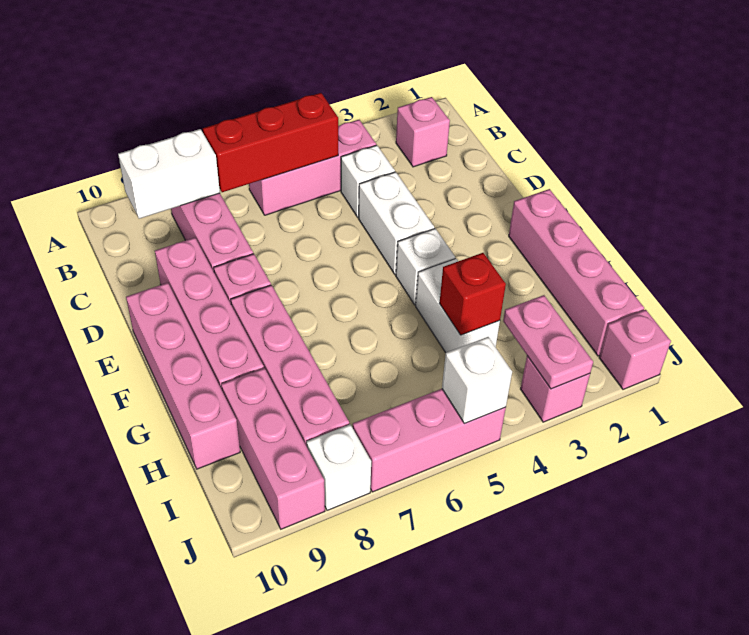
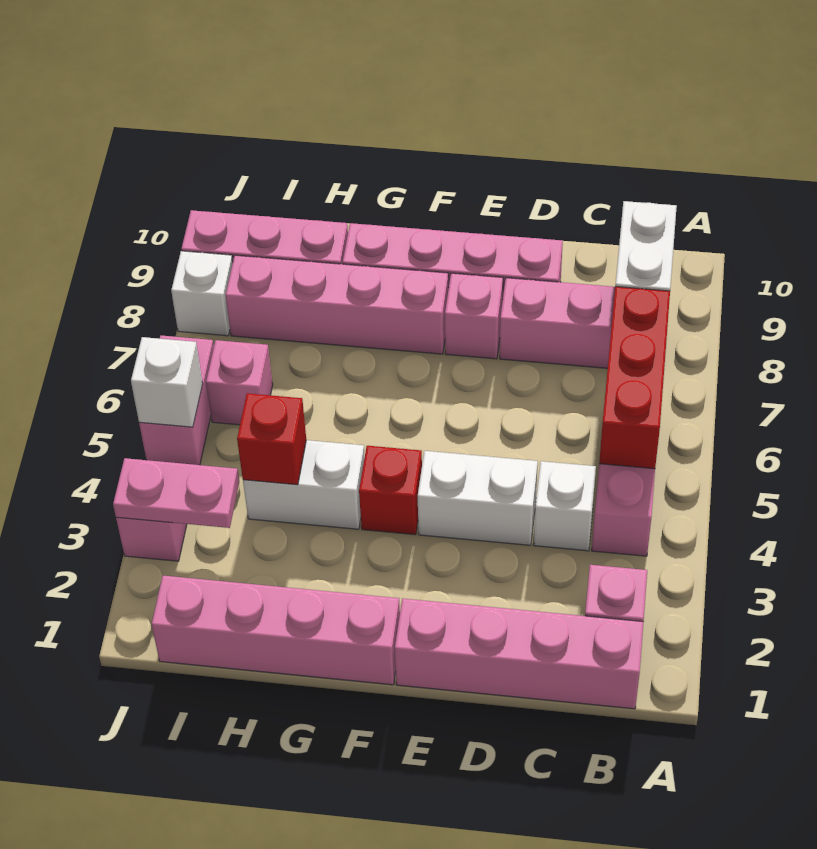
pink brick E10:H10 level 1 -> pink brick B1:E1 level 1
white brick F4 level 1 -> red brick F4 level 1
pink brick J1 level 1 -> pink brick I6 level 1
pink brick J5:J7 level 1 -> pink brick J5:J6 level 1

